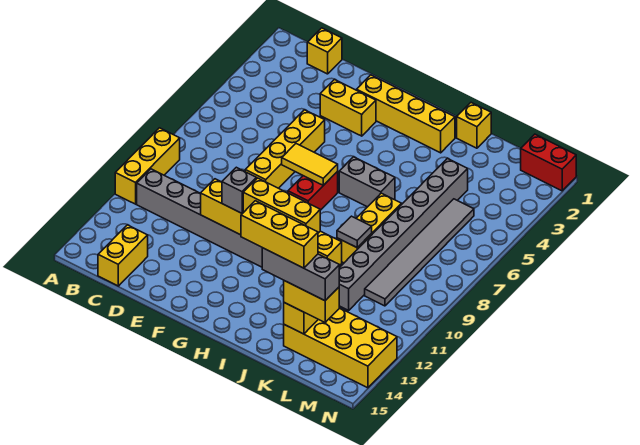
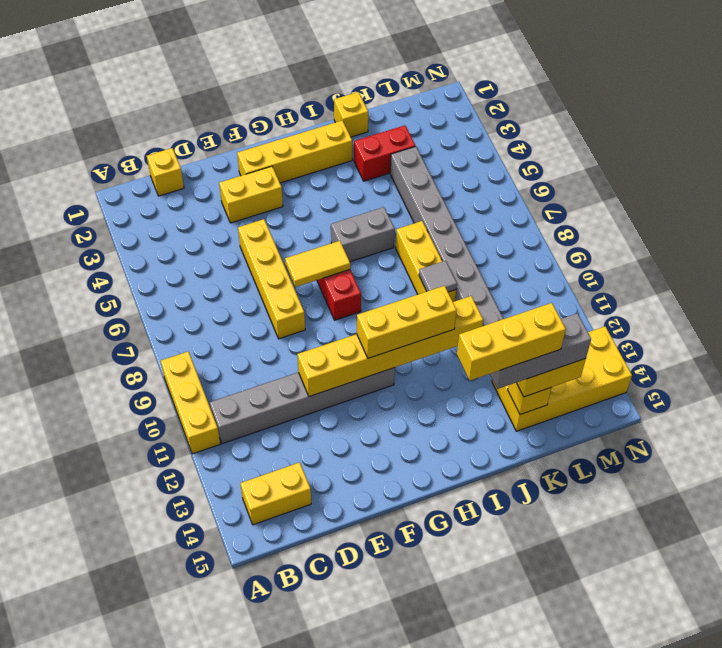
yellow brick C14:C15 level 1 -> yellow brick B14:C14 level 1
grey brick F11 level 3 -> none
grey tile L5:L10 level 1 -> none
red brick M1:N1 level 1 -> red brick J3:K3 level 1

